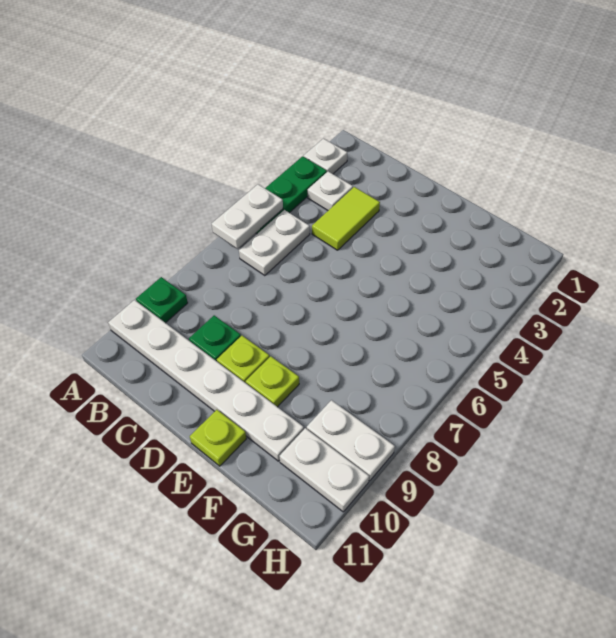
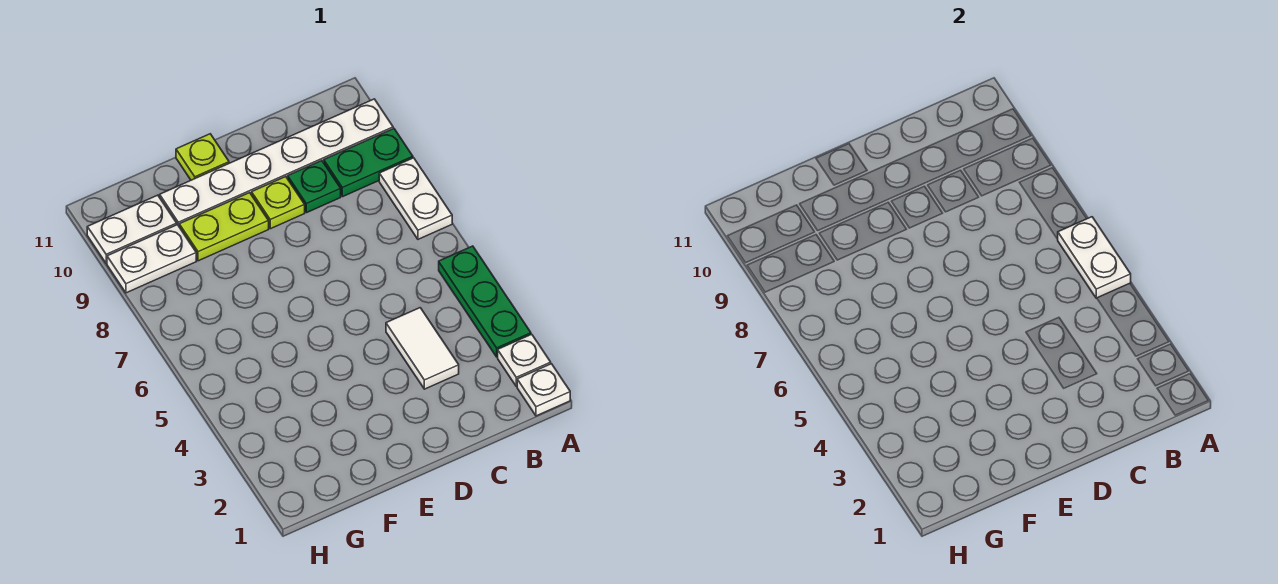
green plate A9 level 1 -> green plate A9:B9 level 1
white plate B3 level 1 -> white plate A1 level 1
white plate B5:B6 level 1 -> white plate A7:A8 level 1
lime tile C3:C4 level 1 -> white tile C3:C4 level 1
lime plate E9 level 1 -> lime plate E9:F9 level 1

